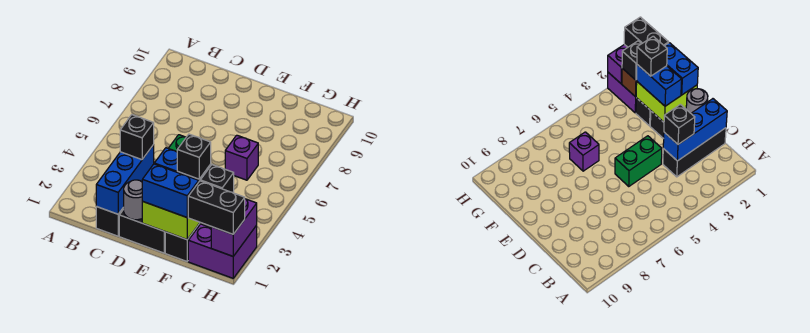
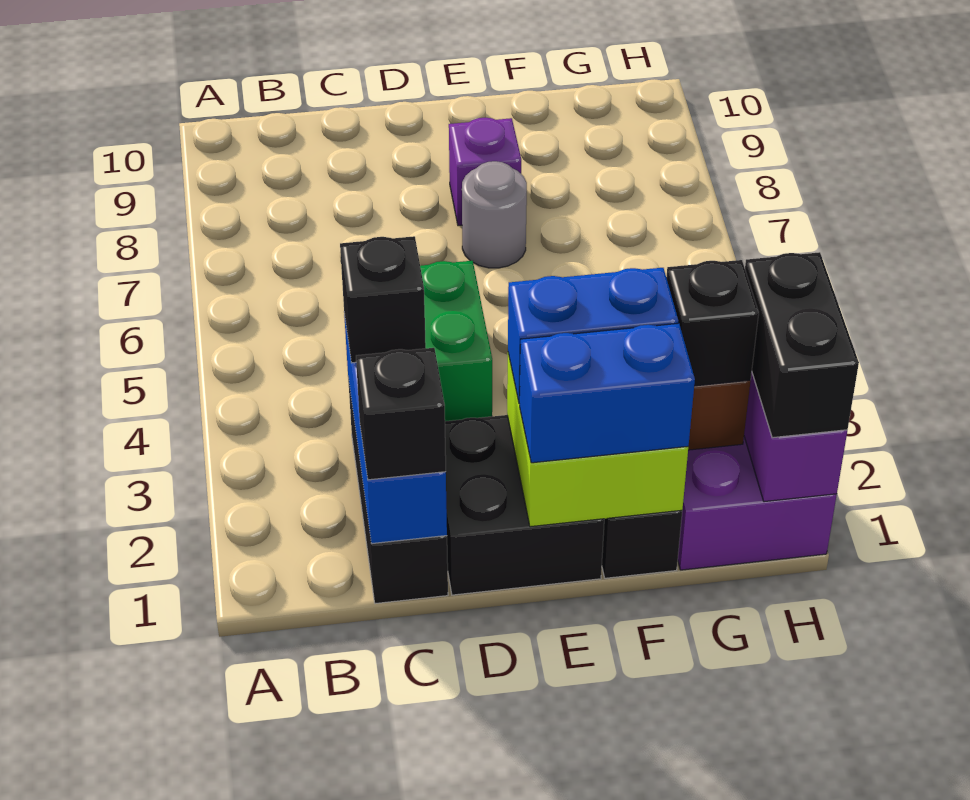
grey round brick D1 level 2 -> grey round brick E7 level 1
black brick F2 level 4 -> black brick C1 level 3
purple brick F6 level 1 -> purple brick E8 level 1
black brick G1:H1 level 3 -> black brick H1:H2 level 3

